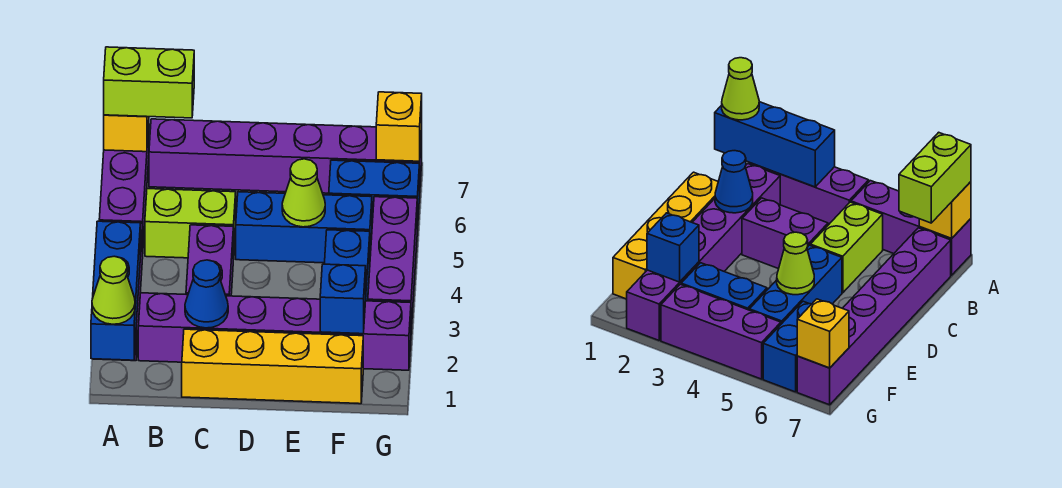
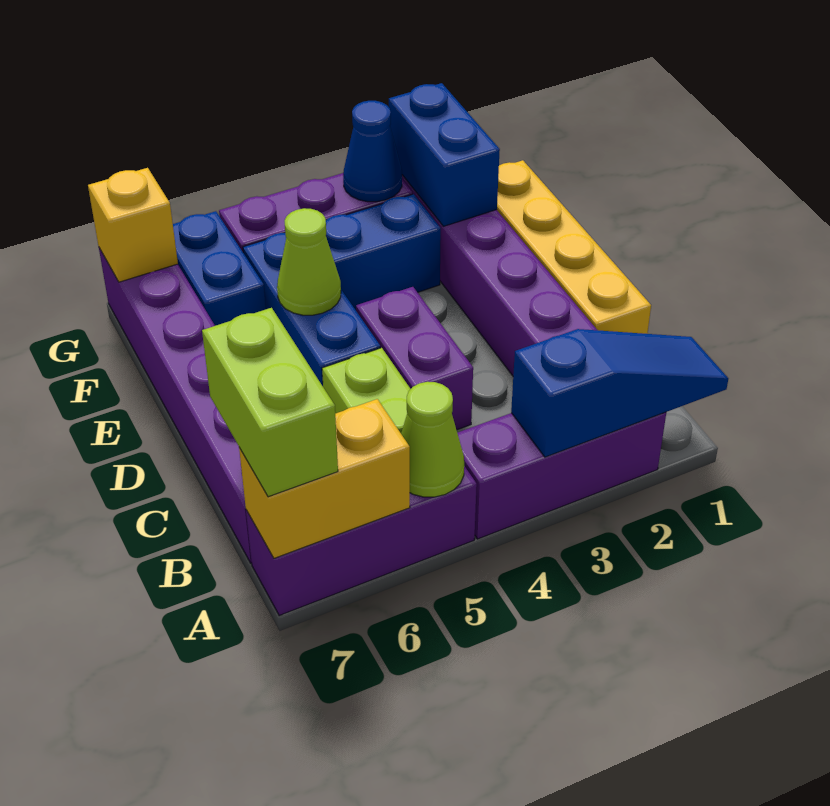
blue brick A1:A3 level 2 -> blue slope A1:A3 level 2 top 3
lime cone A1 level 3 -> lime cone A5 level 2
yellow brick A7 level 2 -> yellow brick A6:A7 level 2
blue cone C2 level 2 -> blue cone G3 level 2
purple brick C3:C4 level 1 -> purple brick C4:D4 level 1
blue brick F2 level 2 -> blue brick F2:G2 level 2

